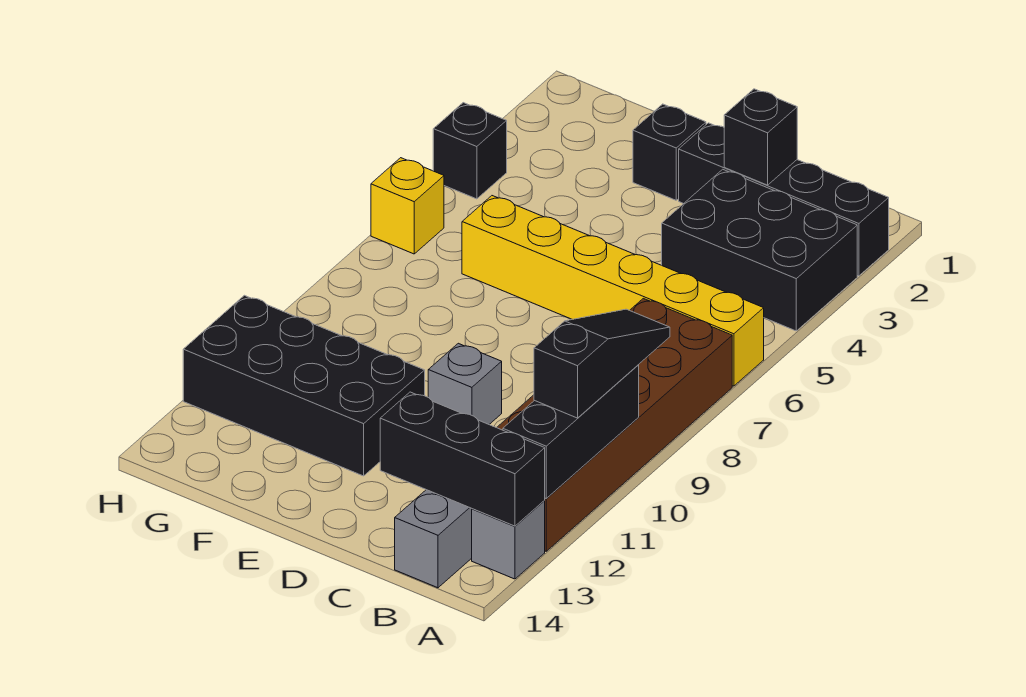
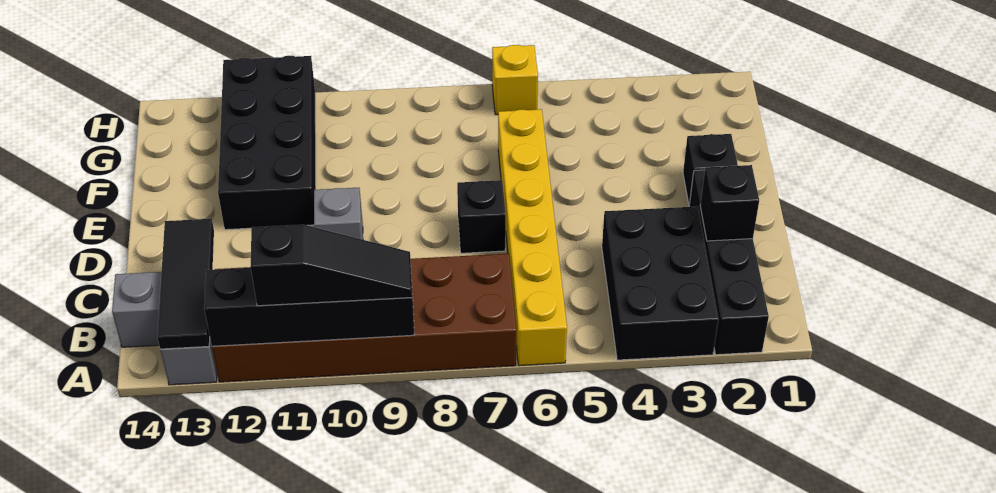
black brick A10:A12 level 2 -> black brick A9:A12 level 2
black brick A13:C13 level 2 -> black tile A13:C13 level 2
black brick H4 level 1 -> black brick D7 level 1

